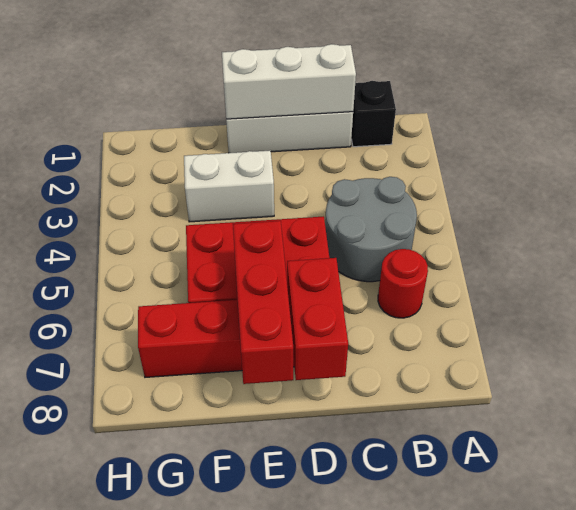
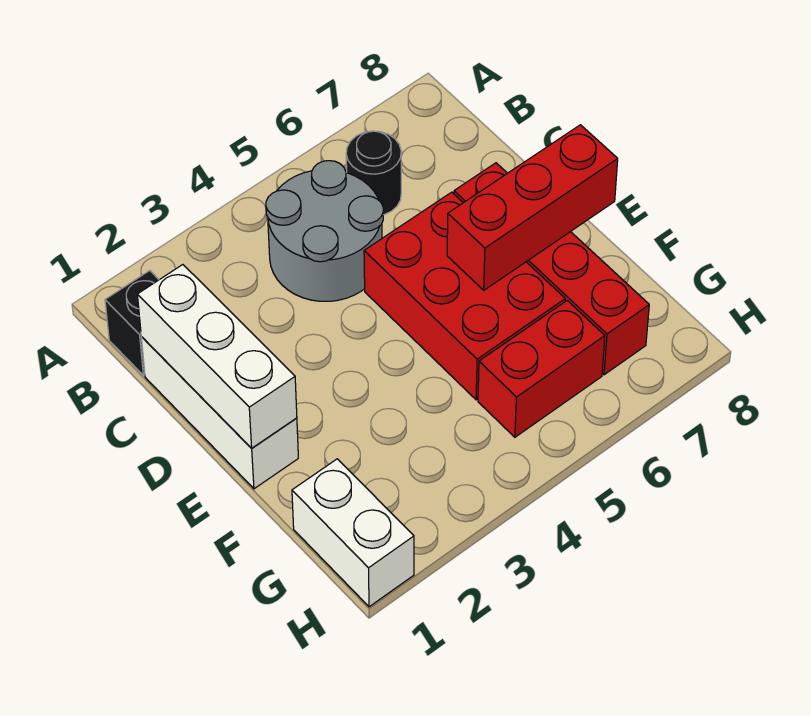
red round brick B6 level 1 -> black round brick B6 level 1
red brick D7:D8 level 2 -> red brick G5:G6 level 1
white brick E3:F3 level 1 -> white brick G1:H1 level 1

